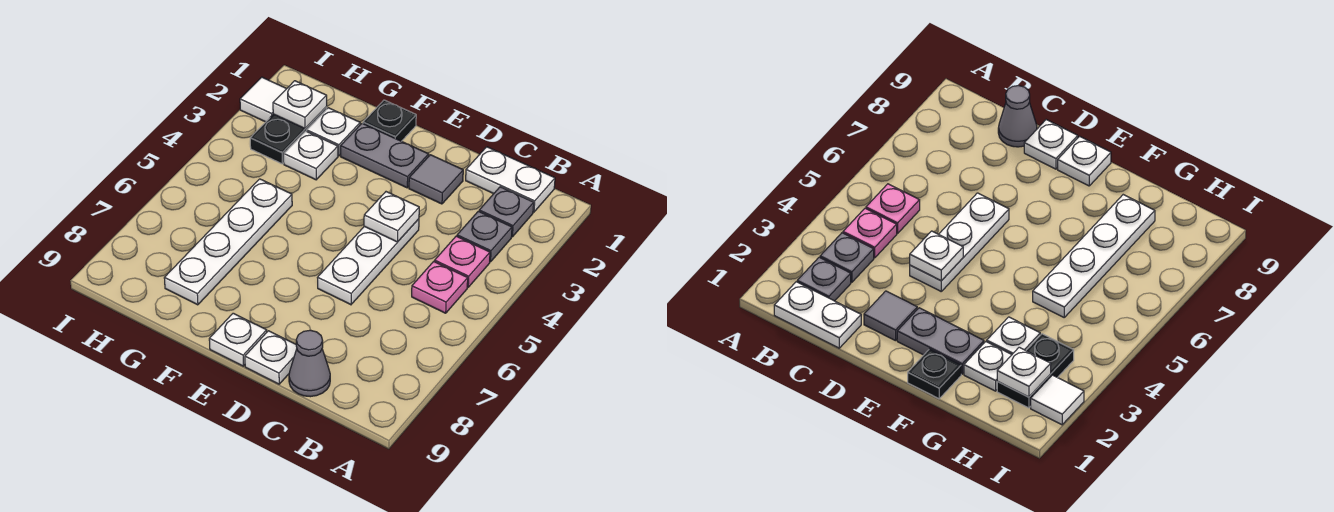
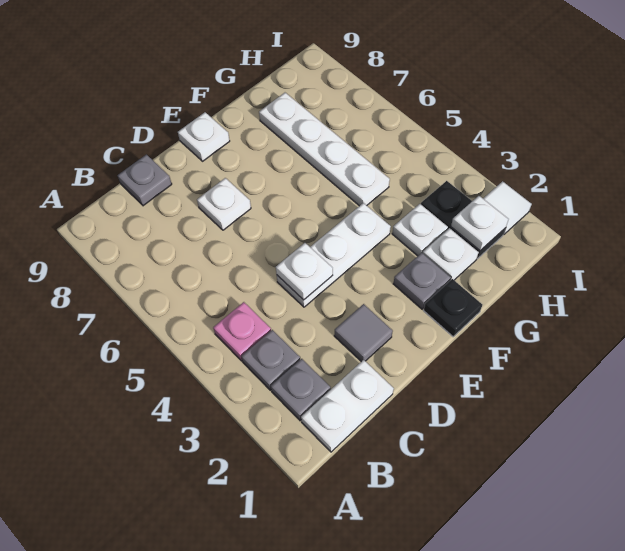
pink plate B5 level 1 -> none
grey cone C9 level 1 -> grey plate C9 level 1
white plate D4:D6 level 1 -> white plate D4:F4 level 1
white plate D9 level 1 -> white plate D7 level 1
grey plate E2:F2 level 1 -> grey plate F2 level 1

